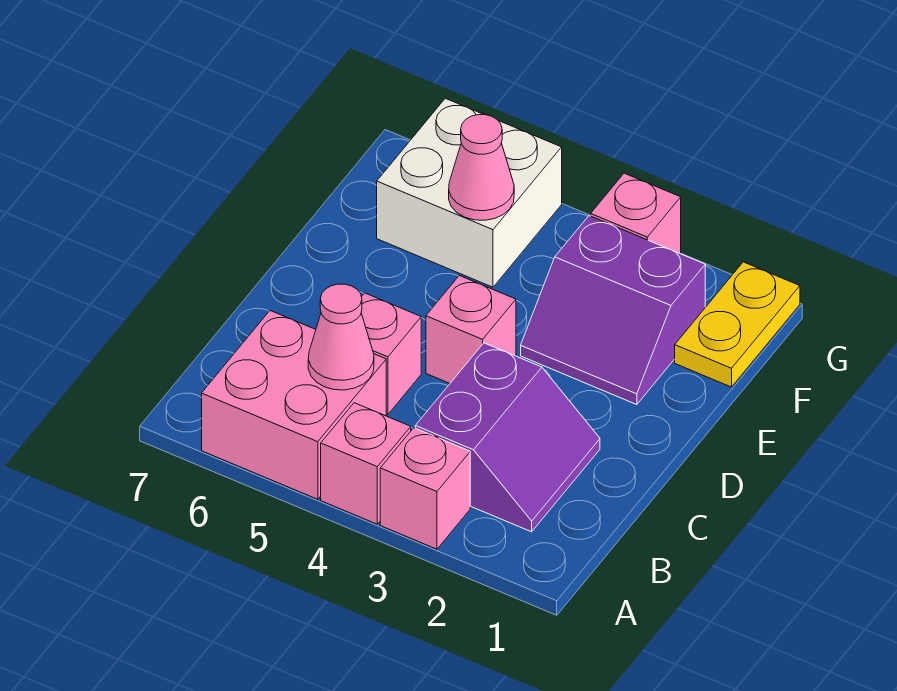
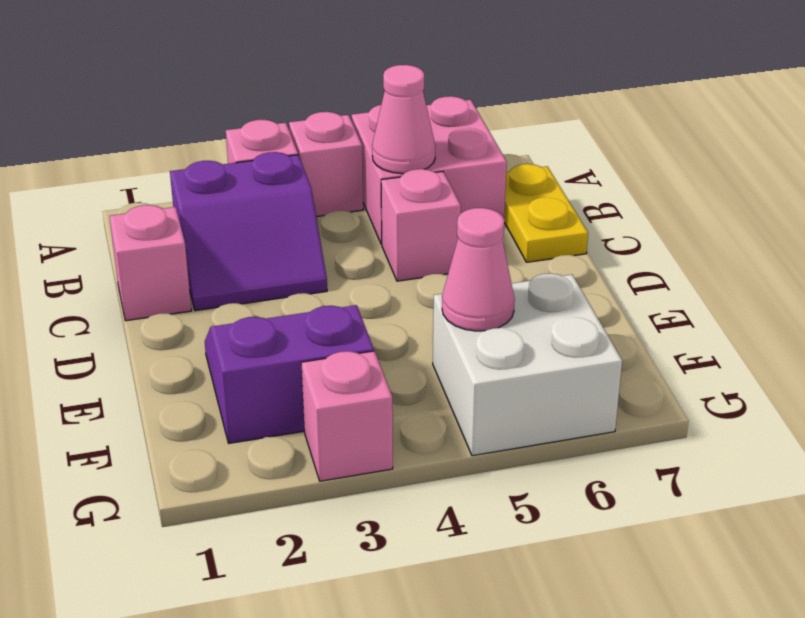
purple slope B2:C3 level 1 top 3 -> purple slope B2:C3 level 1 top B
pink brick D4 level 1 -> pink brick C1 level 1
yellow plate F1:G1 level 1 -> yellow plate B7:C7 level 1

